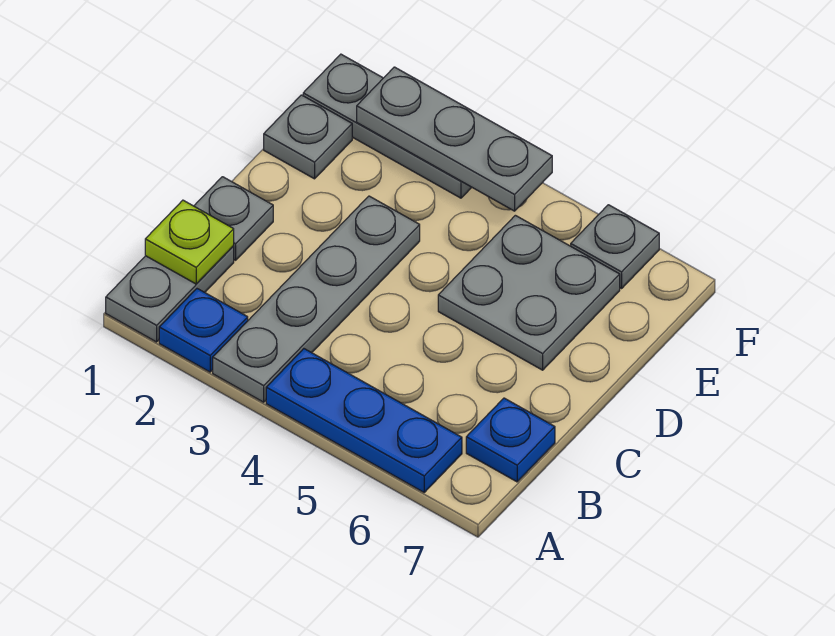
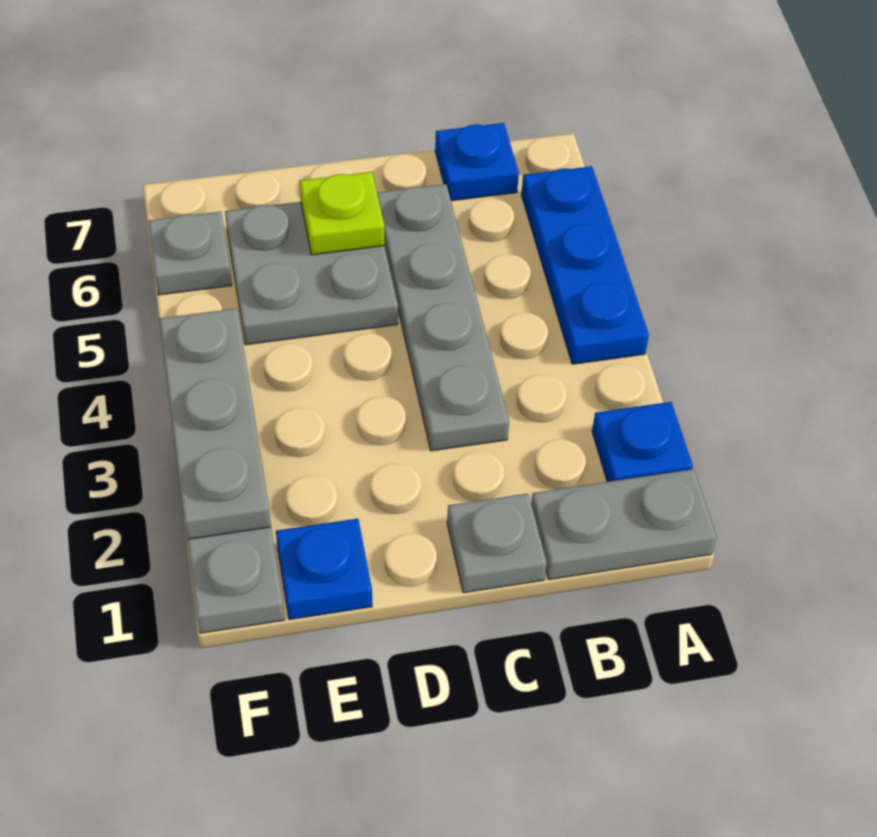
grey plate A3:D3 level 1 -> grey plate C3:C6 level 1
lime plate B1 level 2 -> lime plate D6 level 2
grey plate E1 level 1 -> blue plate E1 level 1

